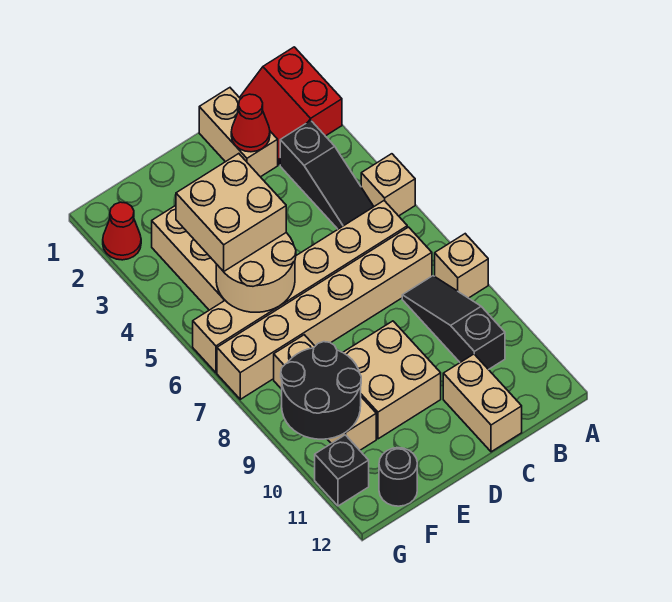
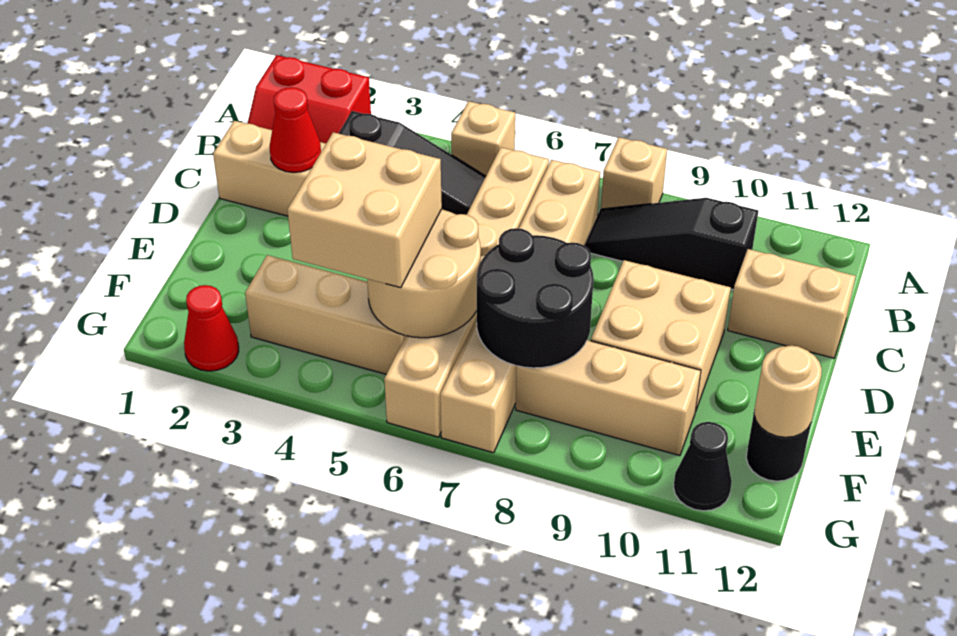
black round brick F9:G10 level 2 -> black round brick E7:F8 level 2
none -> tan round brick F12 level 2
black brick G11 level 1 -> black cone G11 level 1

